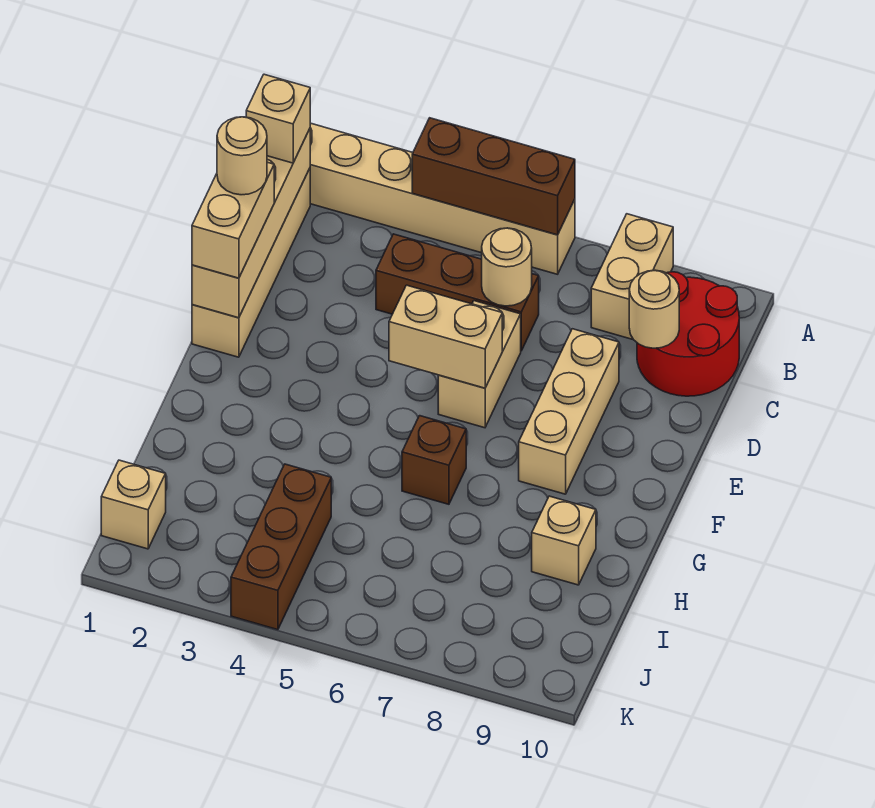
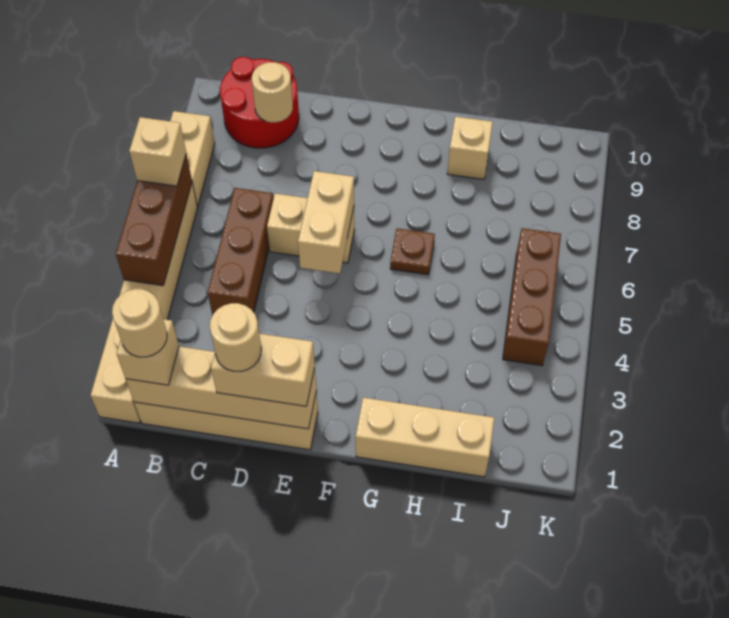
tan brick A8:B8 level 1 -> tan brick A7:A8 level 1
tan round brick C6 level 2 -> tan round brick B1 level 4
tan brick D8:F8 level 1 -> tan brick G1:I1 level 1
brown brick G6 level 1 -> brown plate G6 level 1
brown brick I4:K4 level 1 -> brown brick J4:J6 level 1
tan brick J1 level 1 -> tan brick A6 level 3

